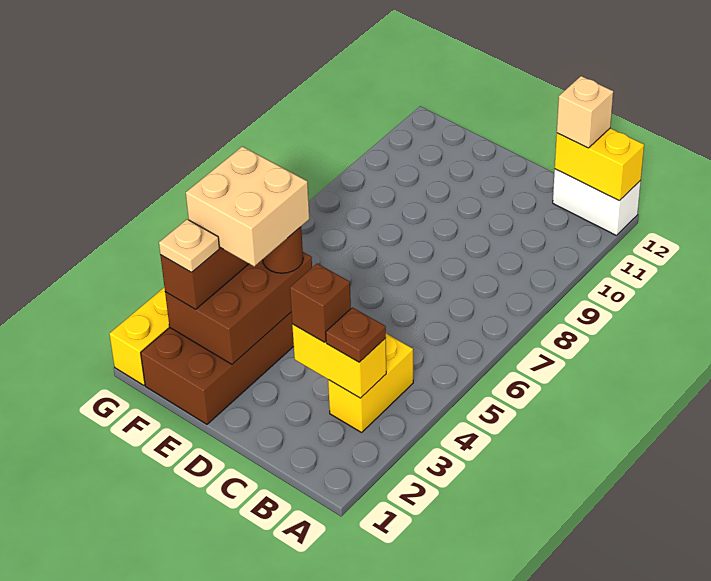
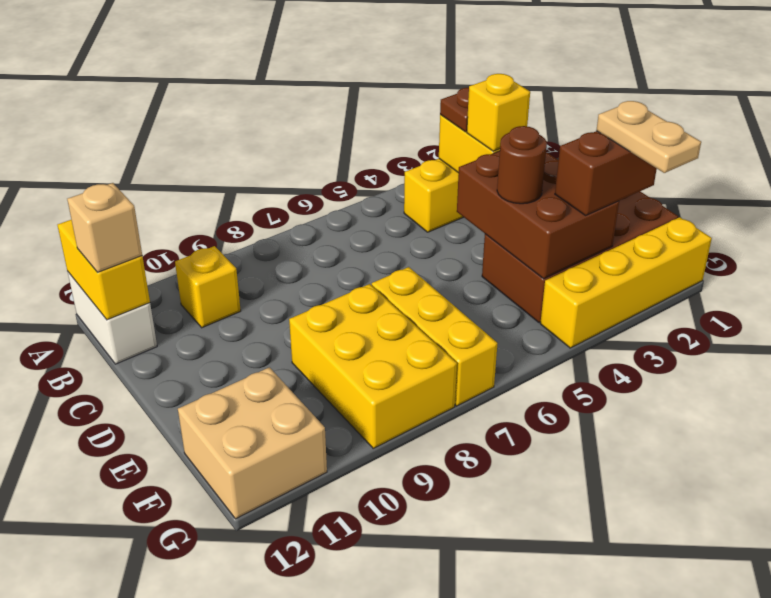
none -> yellow brick B10 level 1
brown brick C3 level 3 -> yellow brick C3 level 3
brown brick E2:F4 level 2 -> brown brick D3:F4 level 2
tan brick E3:F4 level 4 -> tan brick F11:G12 level 1
none -> yellow brick E7:G7 level 1
none -> yellow brick E8:G9 level 1
tan plate F2 level 4 -> tan plate F2:G2 level 4

